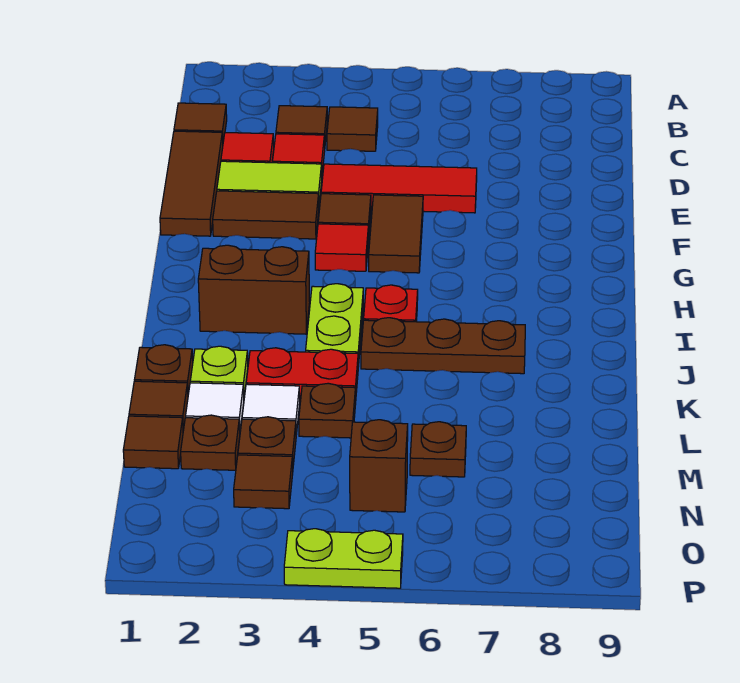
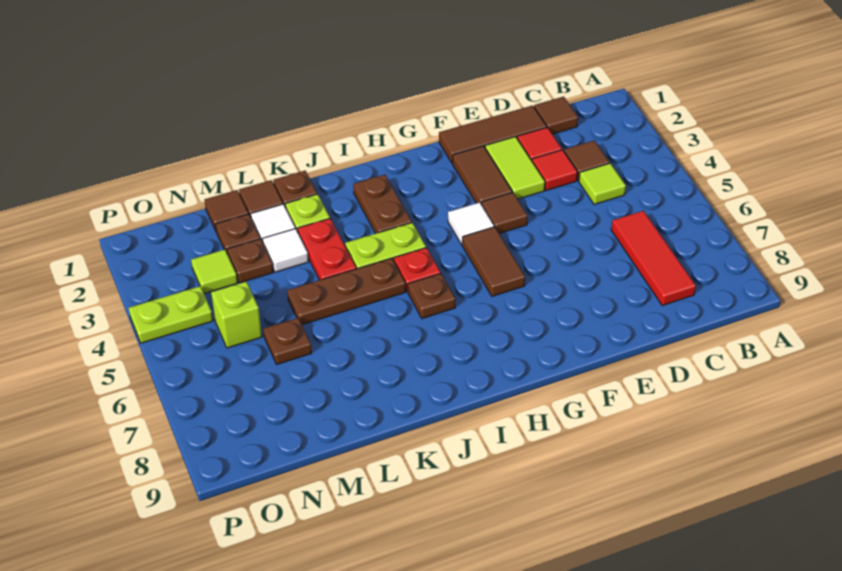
brown tile C4 level 1 -> lime tile C4 level 1
red tile E4:E6 level 1 -> red tile C6:C8 level 1
brown tile F5:G5 level 1 -> brown tile G5:G6 level 1
red tile G4 level 1 -> white tile G4 level 1
brown brick I2:I3 level 1 -> brown plate I2:I3 level 1
brown plate J5:J7 level 1 -> brown plate J5:L5 level 1
brown plate L4 level 1 -> brown plate I6 level 1
brown tile N3 level 1 -> lime tile N3 level 1
brown brick N5 level 1 -> lime brick N5 level 1
lime plate P4:P5 level 1 -> lime plate O4:P4 level 1

